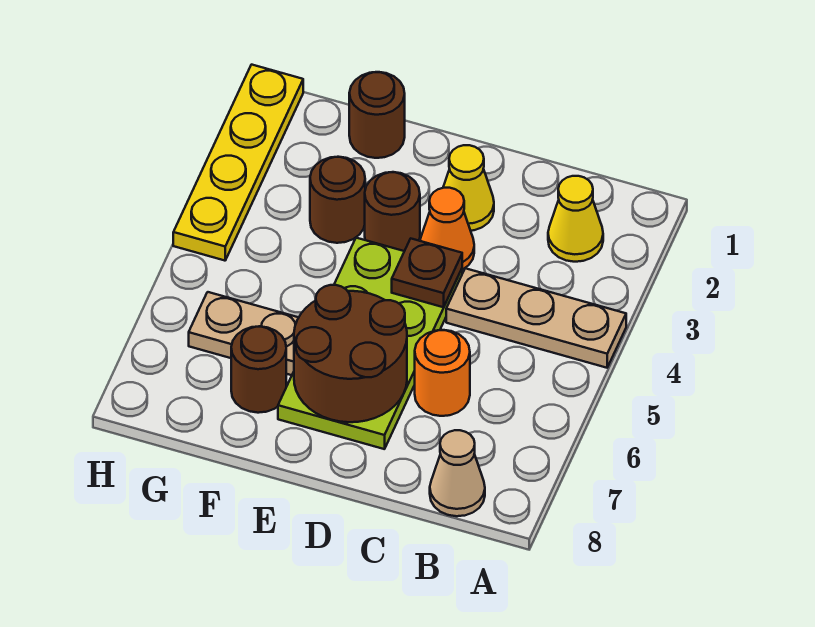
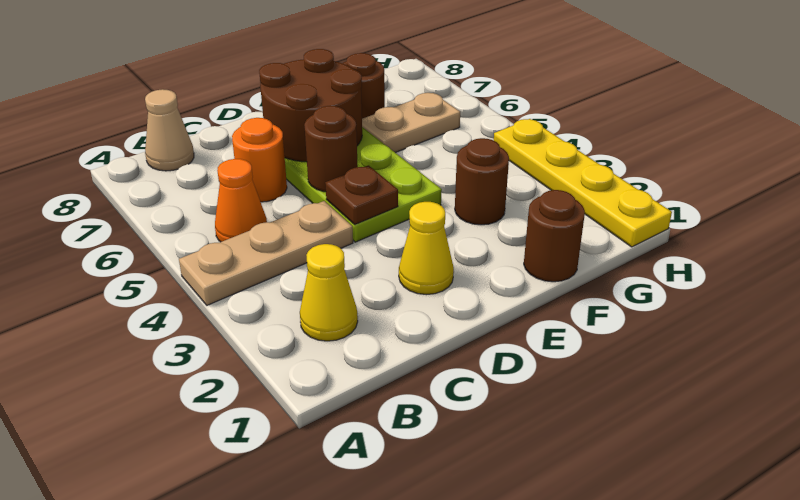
orange cone D3 level 1 -> orange cone B5 level 1
brown round brick E3 level 1 -> brown round brick D5 level 2

